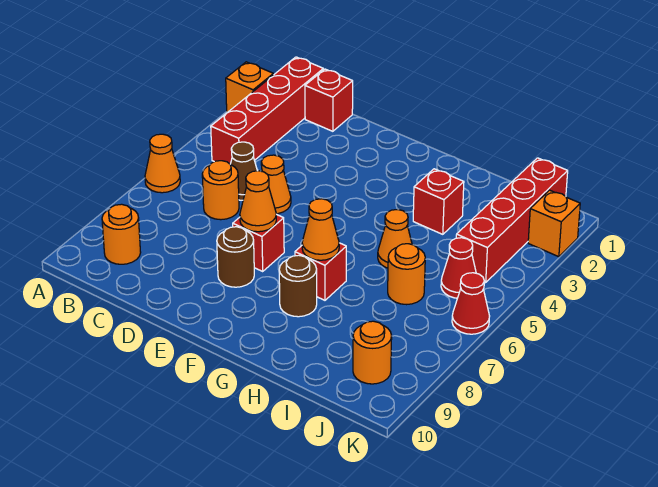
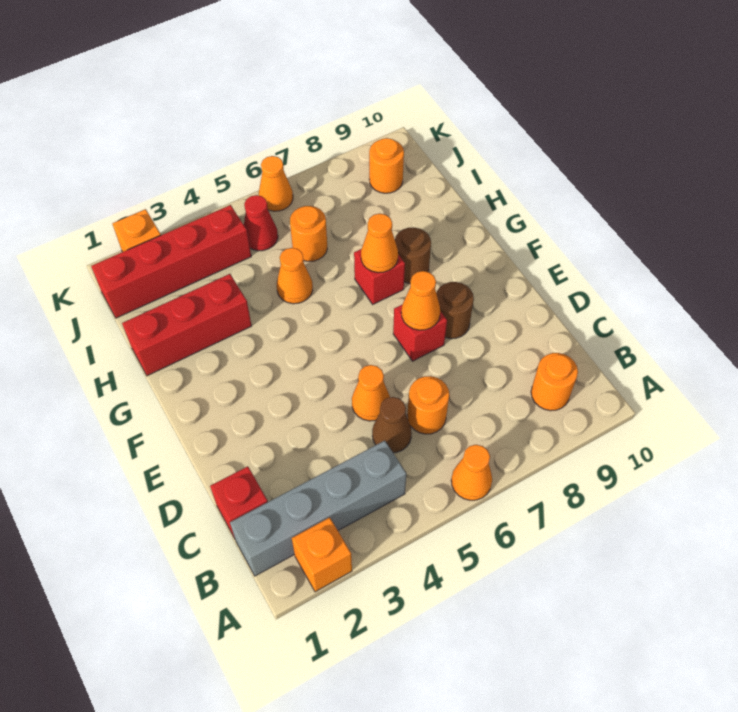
red brick B1:B4 level 1 -> grey brick B1:B4 level 1
red brick H3 level 1 -> red brick H1:H3 level 1
red cone K6 level 1 -> orange cone K6 level 1

